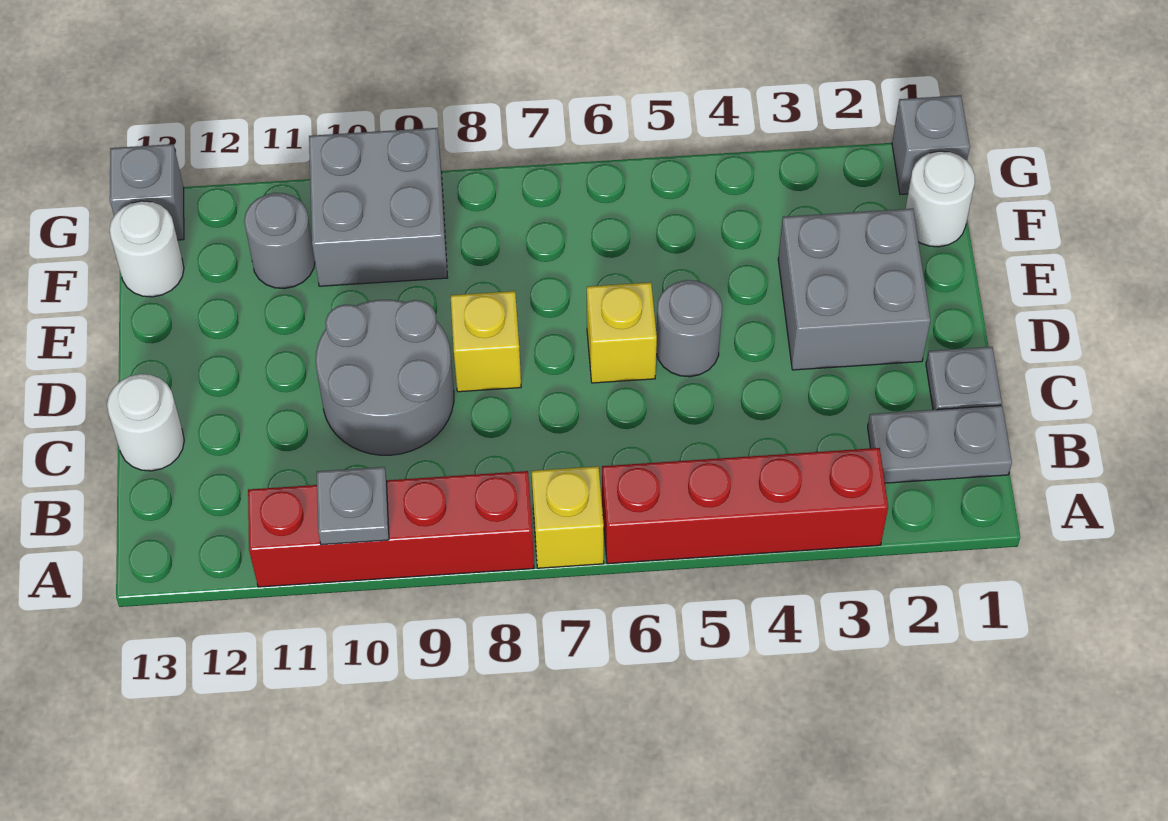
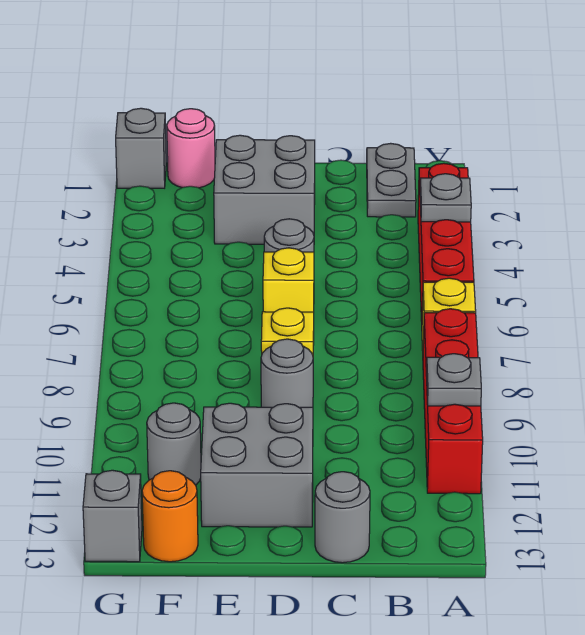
grey plate C1 level 1 -> grey plate A4 level 2
grey round brick C9:D10 level 1 -> grey round brick D9 level 1
white round brick C13 level 1 -> grey round brick C13 level 1
white round brick F1 level 1 -> pink round brick F1 level 1
grey brick F9:G10 level 1 -> grey brick D11:E12 level 1
white round brick F13 level 1 -> orange round brick F13 level 1

